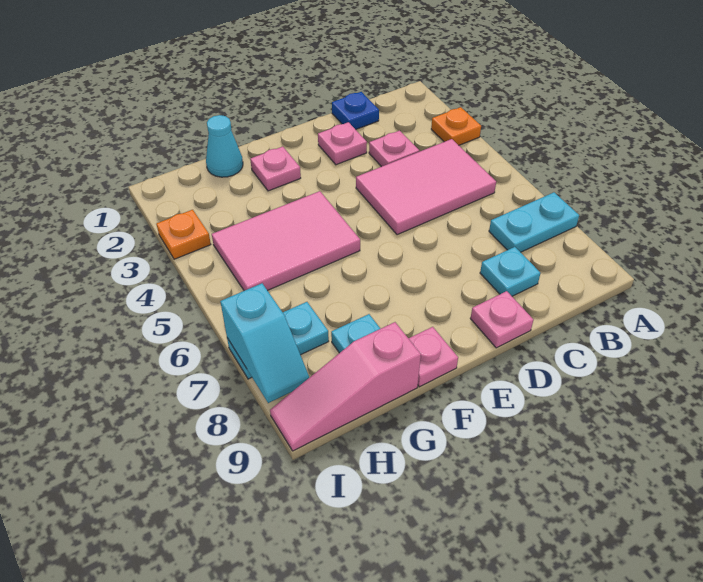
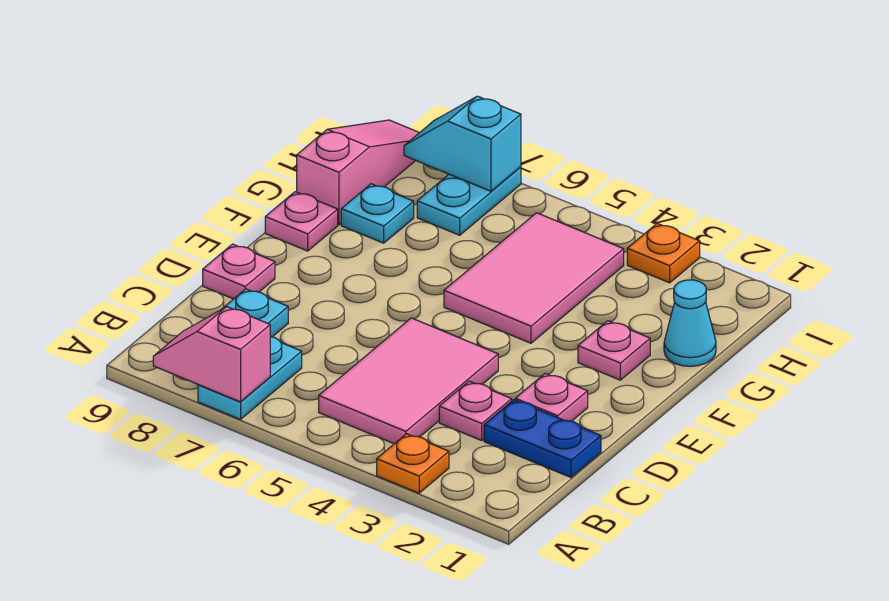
none -> pink slope A7:A8 level 2 top 7
blue plate C1 level 1 -> blue plate C1:C2 level 1

